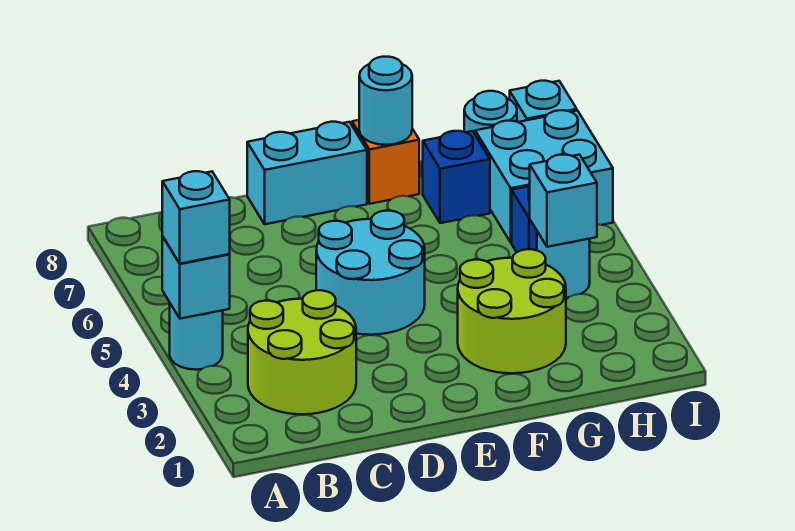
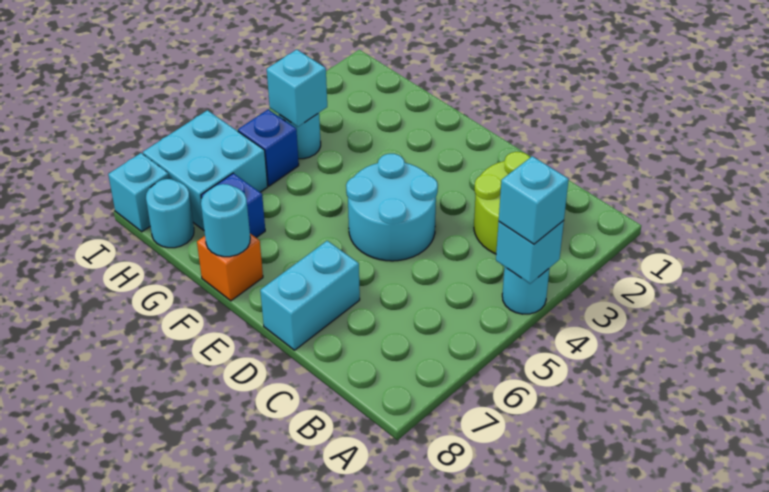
cyan brick D8:E8 level 1 -> cyan brick D7:D8 level 1
lime round brick F2:G3 level 1 -> none

